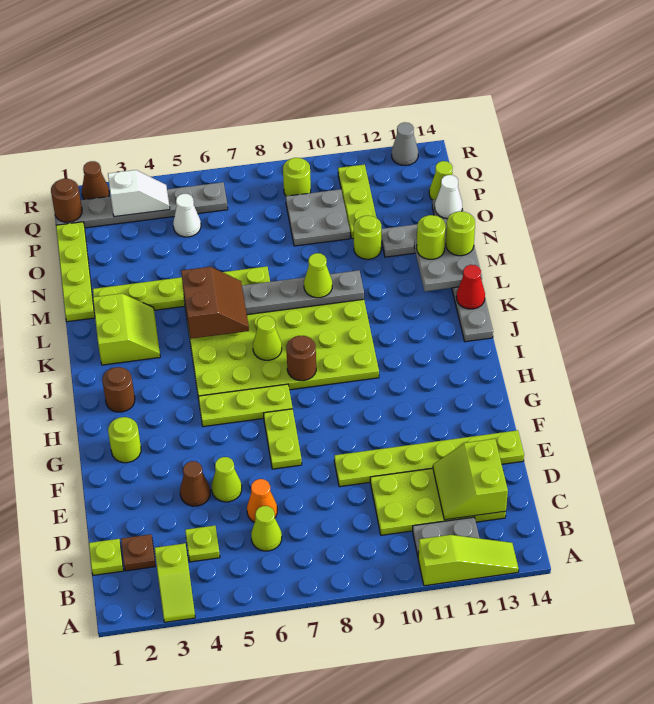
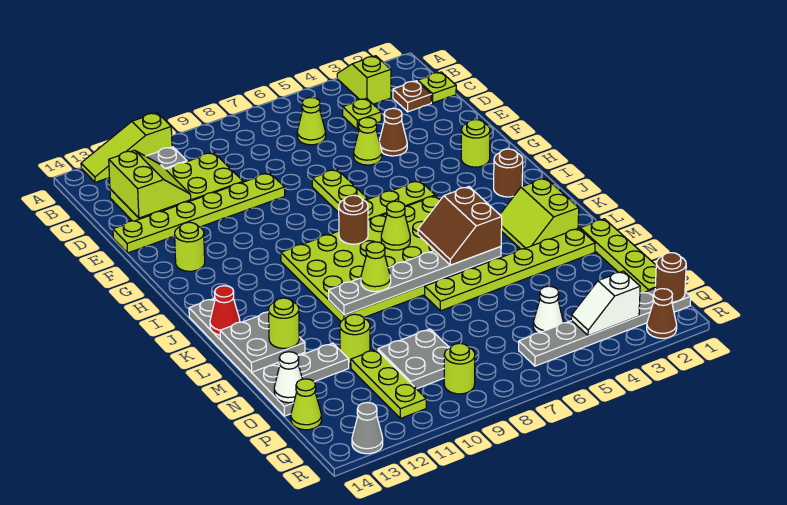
orange cone D6 level 1 -> none
lime round brick M14 level 3 -> lime round brick G13 level 1

